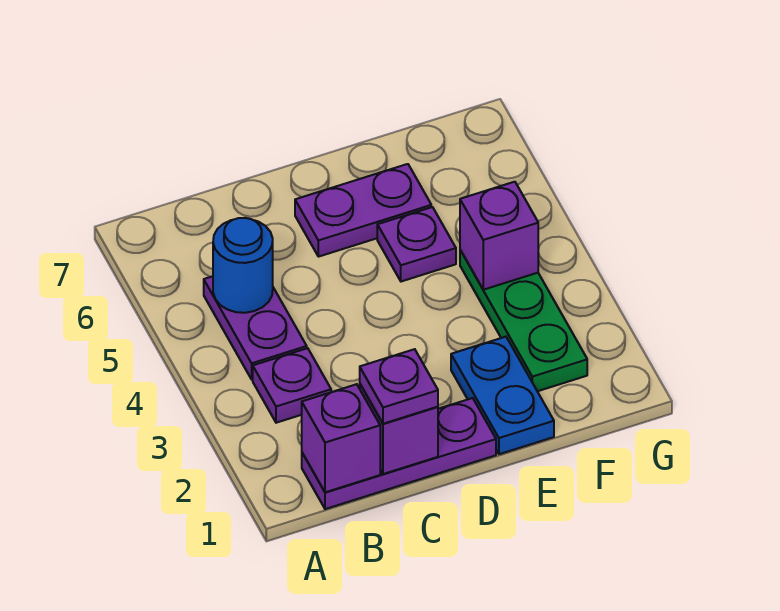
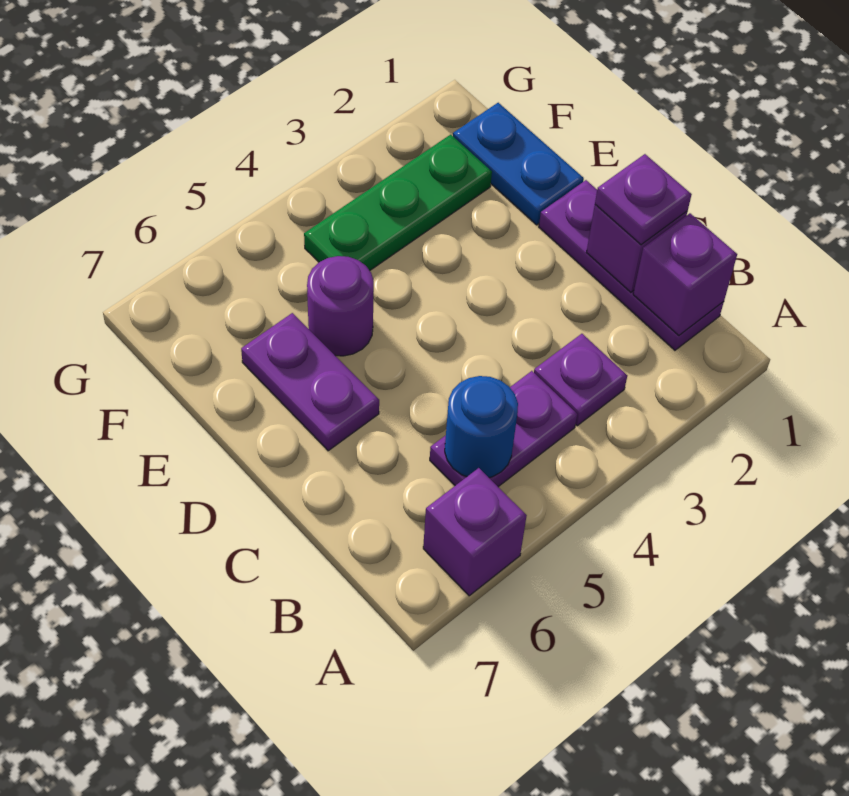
blue plate E1:E2 level 1 -> blue plate E1:F1 level 1
purple plate E5 level 1 -> purple round brick E5 level 1
purple brick F4 level 2 -> purple brick A6 level 1

